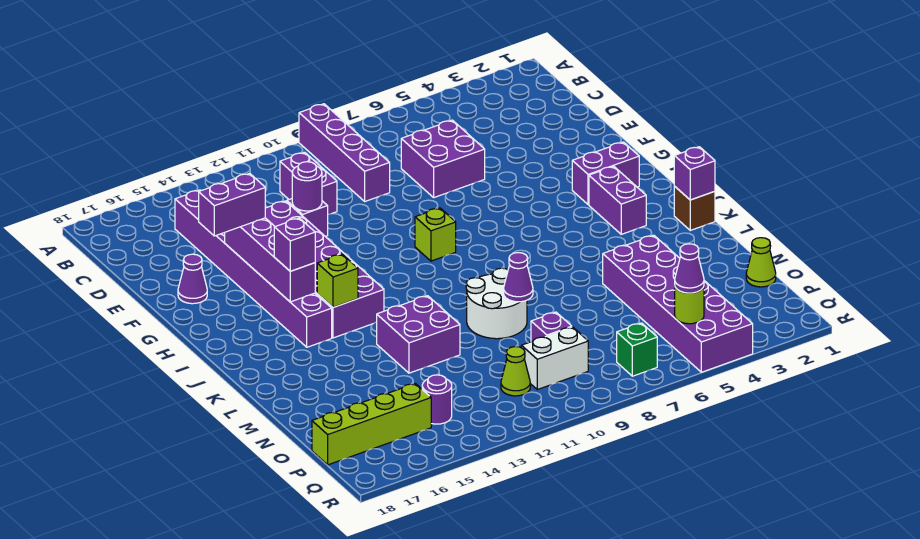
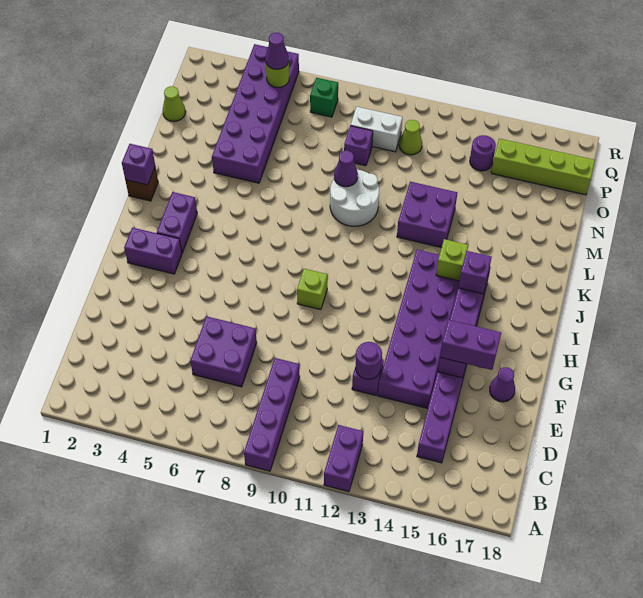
purple brick C11:D11 level 1 -> purple brick A12:B12 level 1

